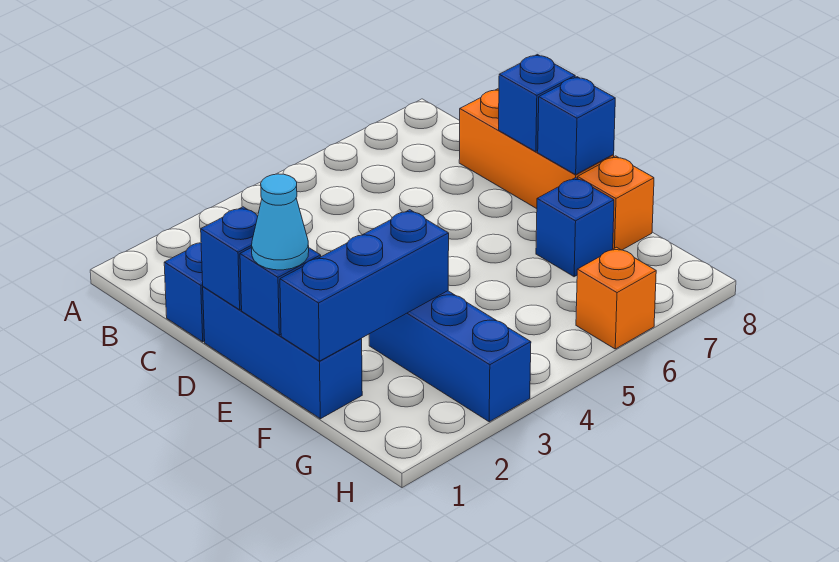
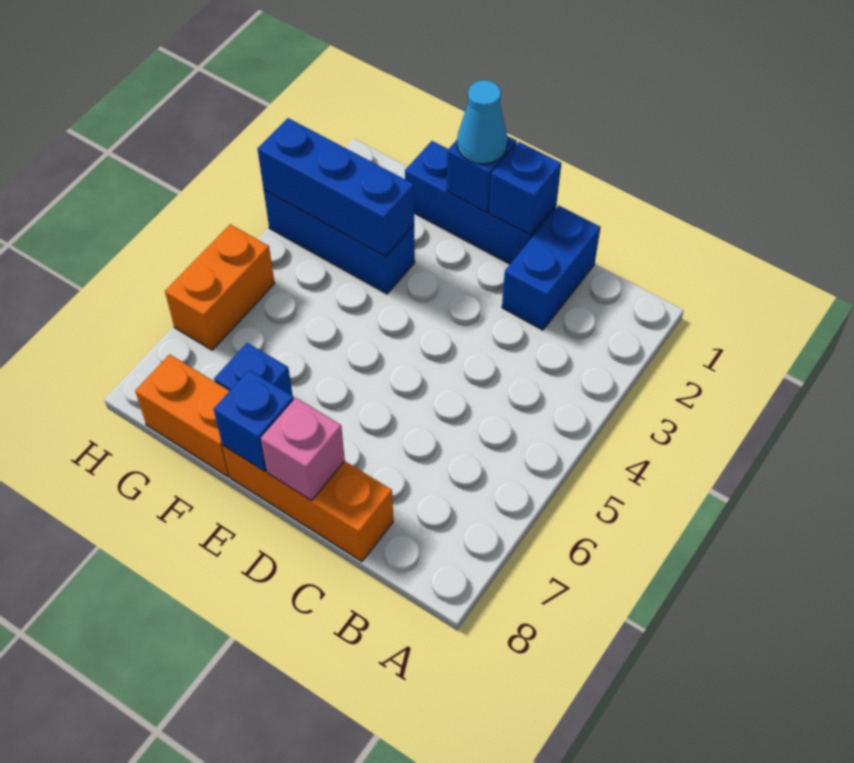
blue brick D8 level 2 -> pink brick D8 level 2
blue brick F1:F3 level 2 -> blue brick F3:H3 level 2
orange brick F8 level 1 -> orange brick F8:G8 level 1
orange brick H6 level 1 -> orange brick H5:H6 level 1

